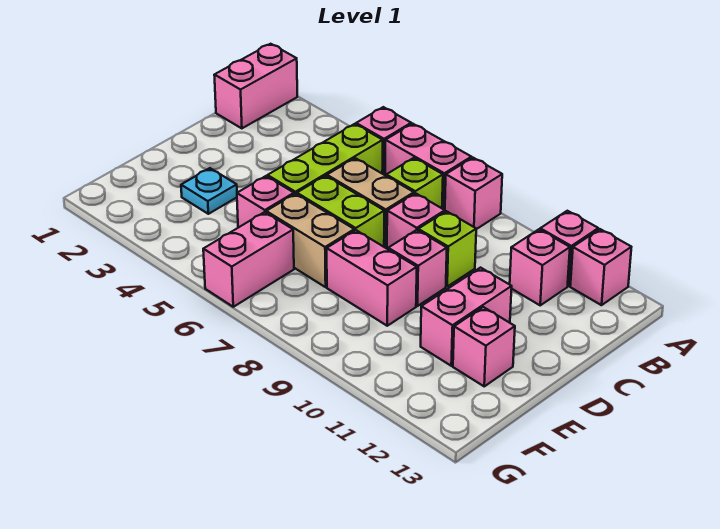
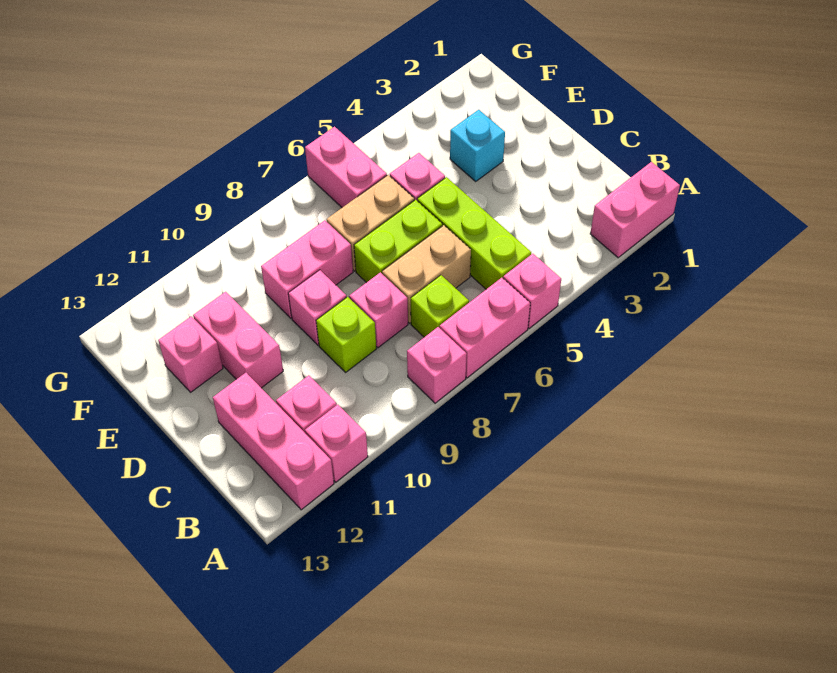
pink brick A1:B1 level 1 -> pink brick A1:A2 level 1
pink brick A12 level 1 -> pink brick A12:C12 level 1
cyan plate E3 level 1 -> cyan brick E3 level 1

